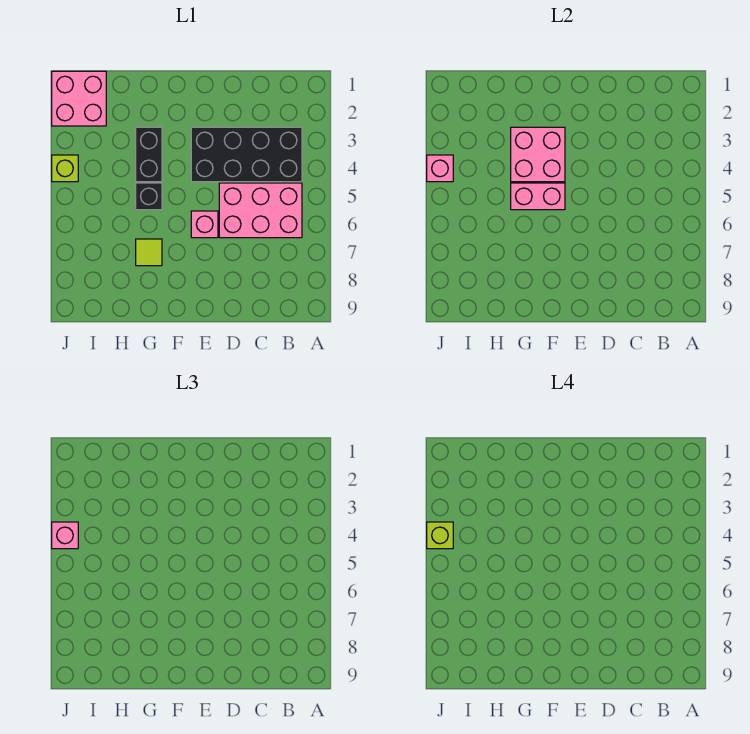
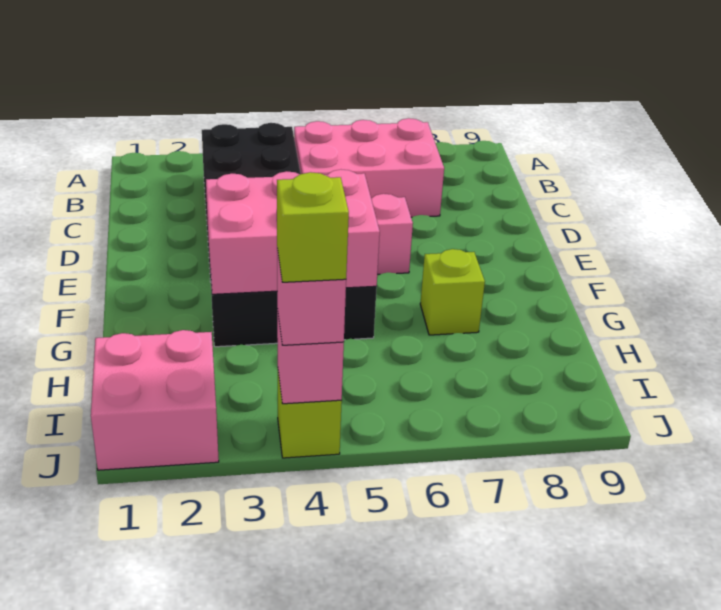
pink brick B5:D6 level 1 -> pink brick B5:C7 level 1
lime tile G7 level 1 -> lime brick G7 level 1

